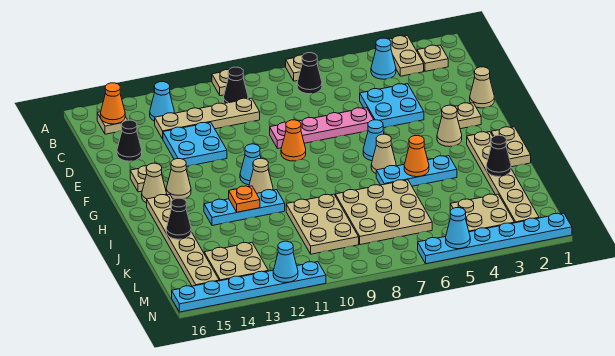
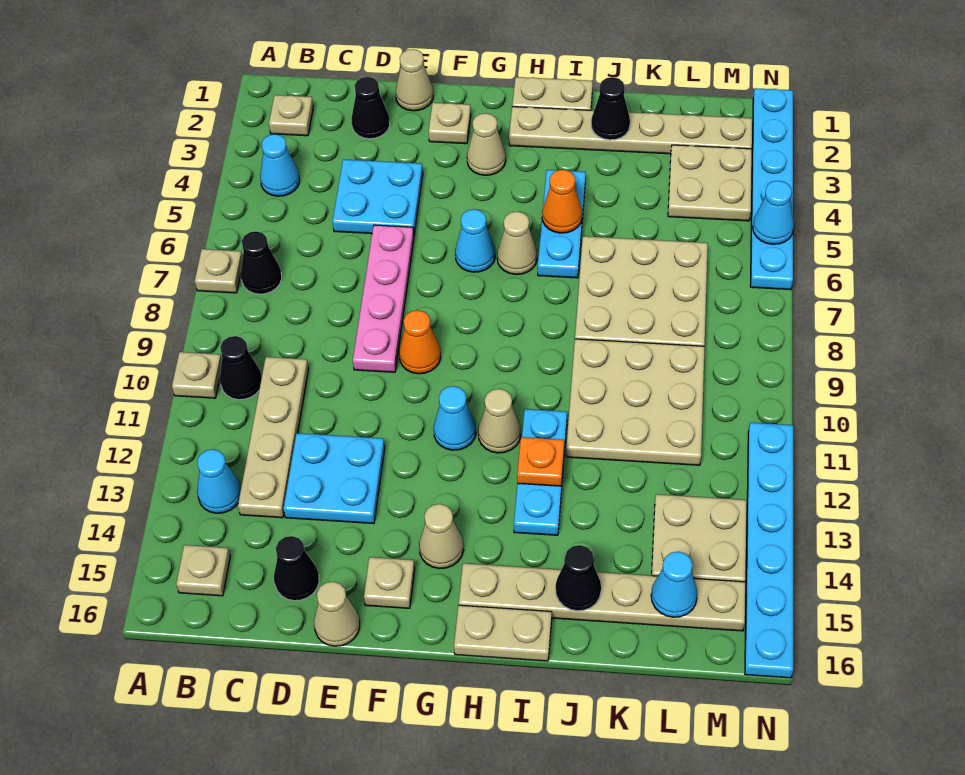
tan plate A3:B3 level 1 -> tan plate H16:I16 level 1
orange cone B15 level 2 -> none
none -> black cone D2 level 1
tan cone G15 level 1 -> tan cone E16 level 1
tan plate J9:L10 level 1 -> tan plate J9:L11 level 1
cyan cone N12 level 2 -> cyan cone L15 level 2

